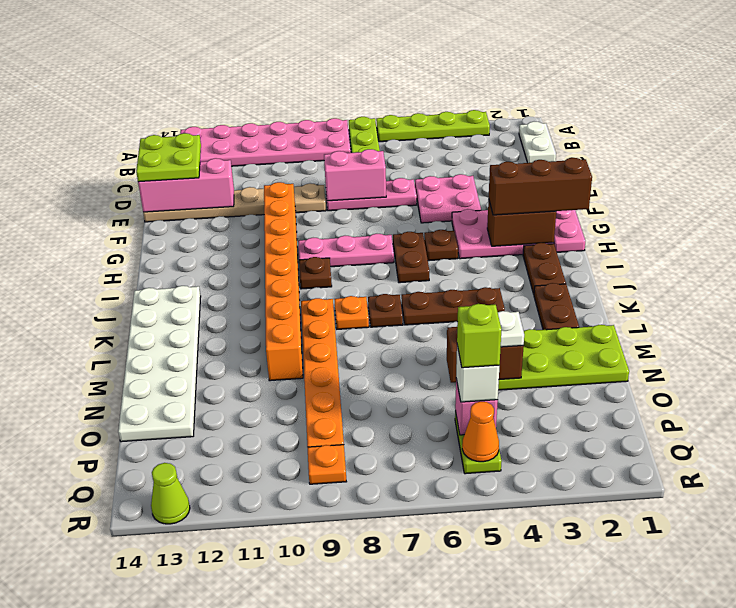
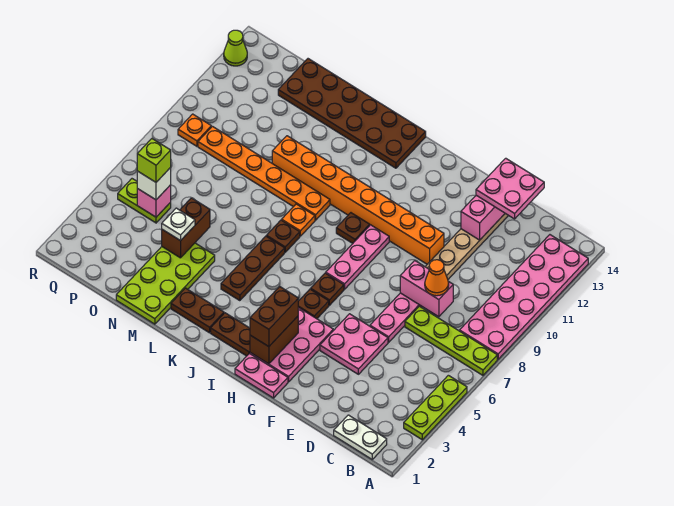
lime plate A3:A6 level 1 -> lime plate A3:A5 level 1
lime plate D13:E14 level 3 -> pink plate D13:E14 level 3
pink brick E7:E8 level 2 -> pink brick D8:E8 level 2
brown brick H1:H3 level 3 -> brown brick H2:H3 level 3
brown plate H6:I6 level 1 -> brown plate H6 level 1
white plate J13:O14 level 1 -> brown plate J13:O14 level 1
orange cone Q5 level 2 -> orange cone D8 level 3

